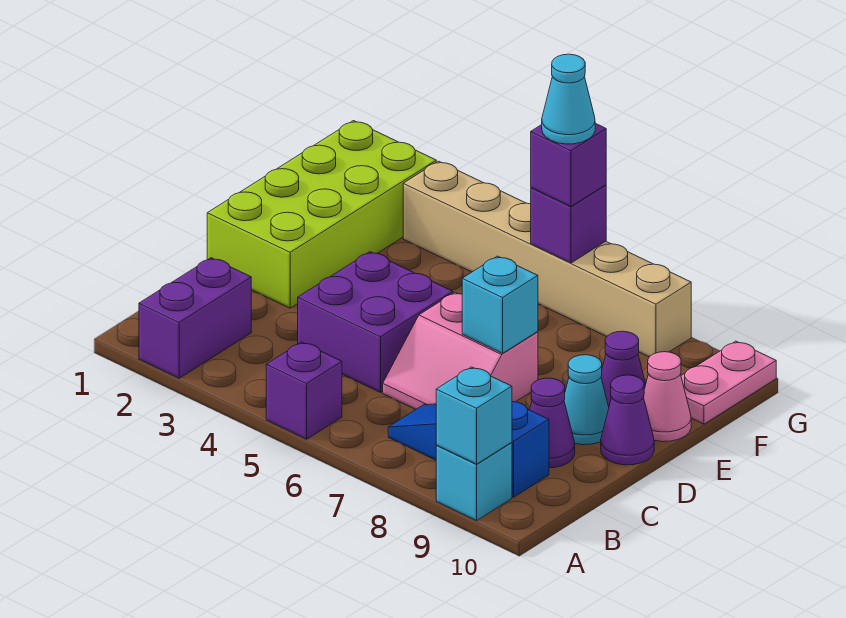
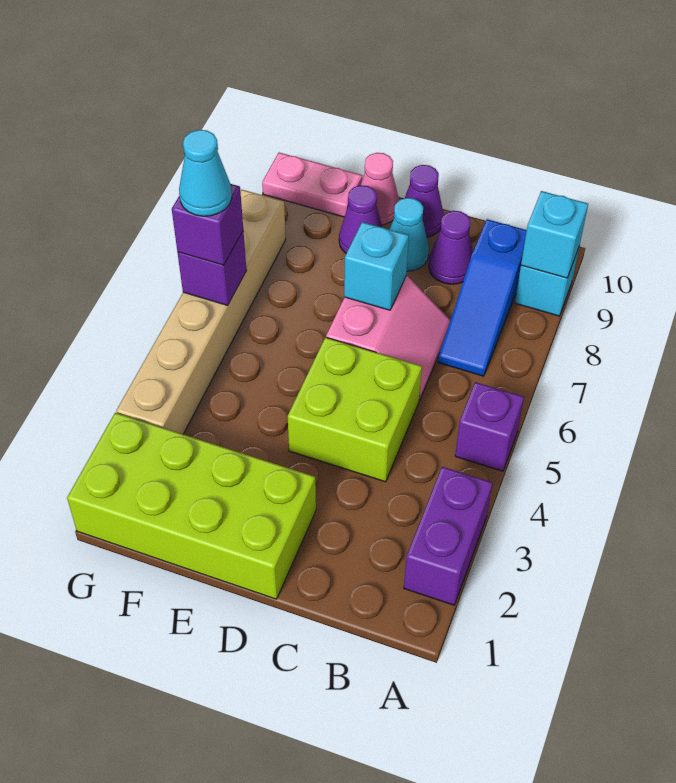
purple brick A2:B2 level 1 -> purple brick A2:A3 level 1
purple brick C4:D5 level 1 -> lime brick C4:D5 level 1

